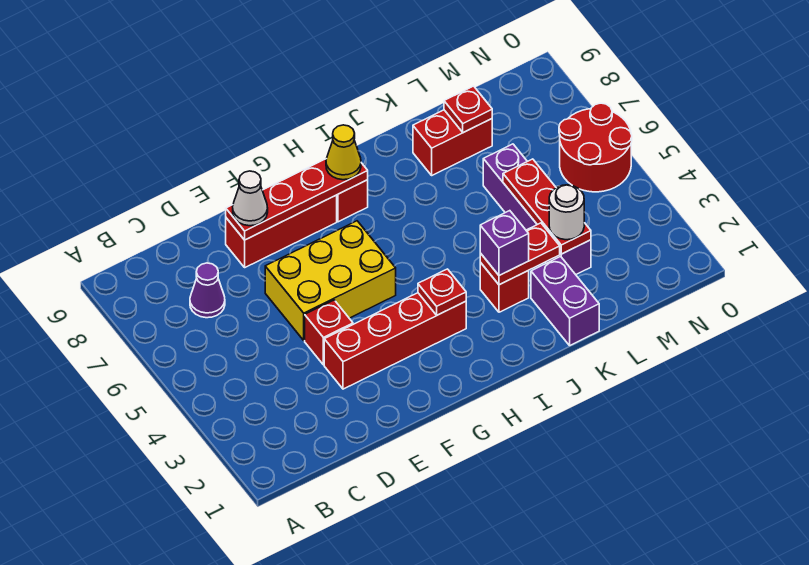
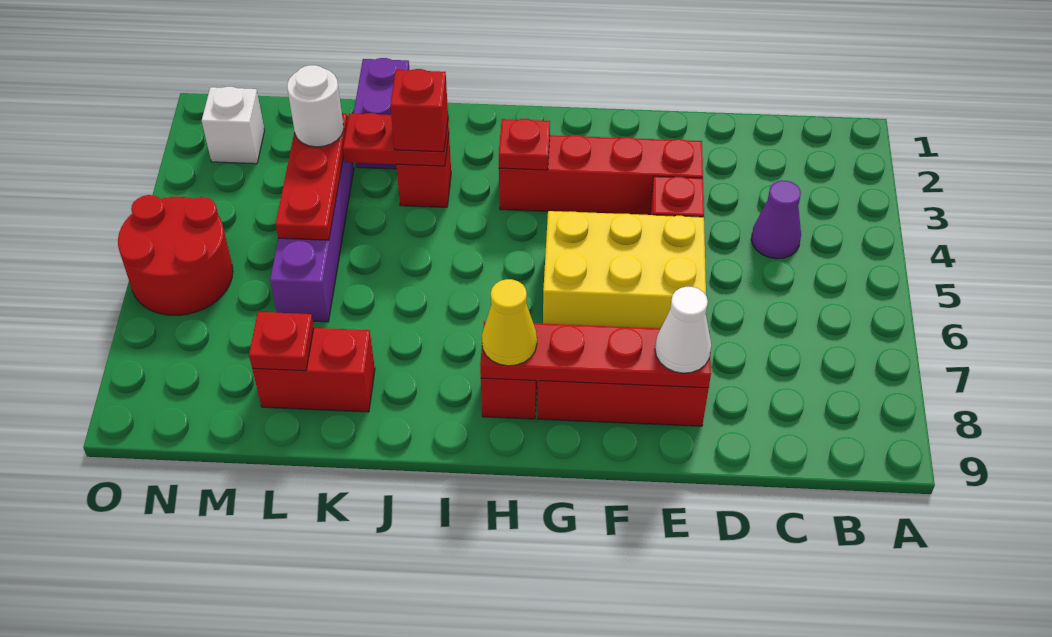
purple cone C7 level 1 -> purple cone C4 level 1
purple brick J3 level 3 -> red brick J3 level 3
none -> white brick N2 level 1

